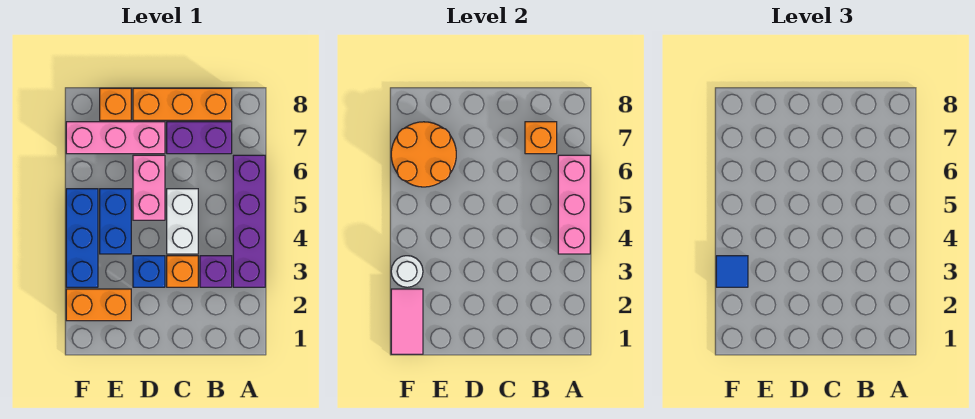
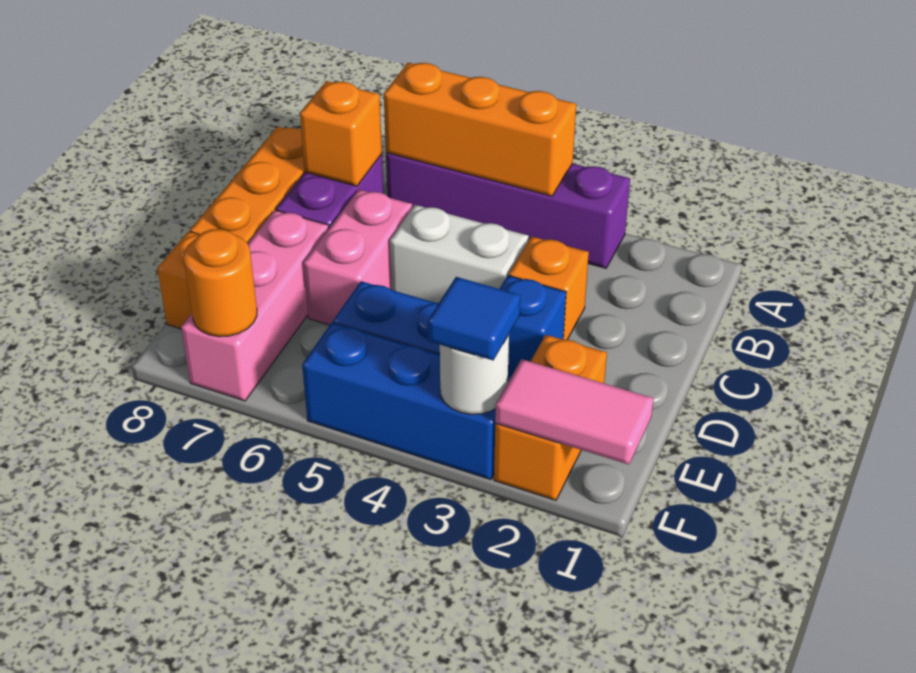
pink brick A4:A6 level 2 -> orange brick A4:A6 level 2
purple brick B3 level 1 -> none
pink brick D5:D6 level 1 -> pink brick C6:D6 level 1
orange round brick E6:F7 level 2 -> orange round brick F7 level 2

